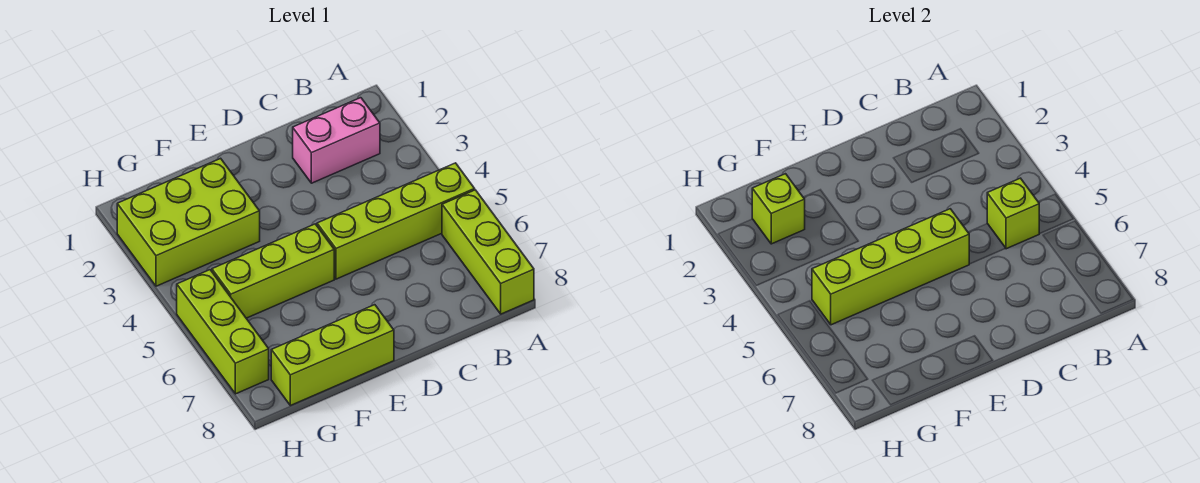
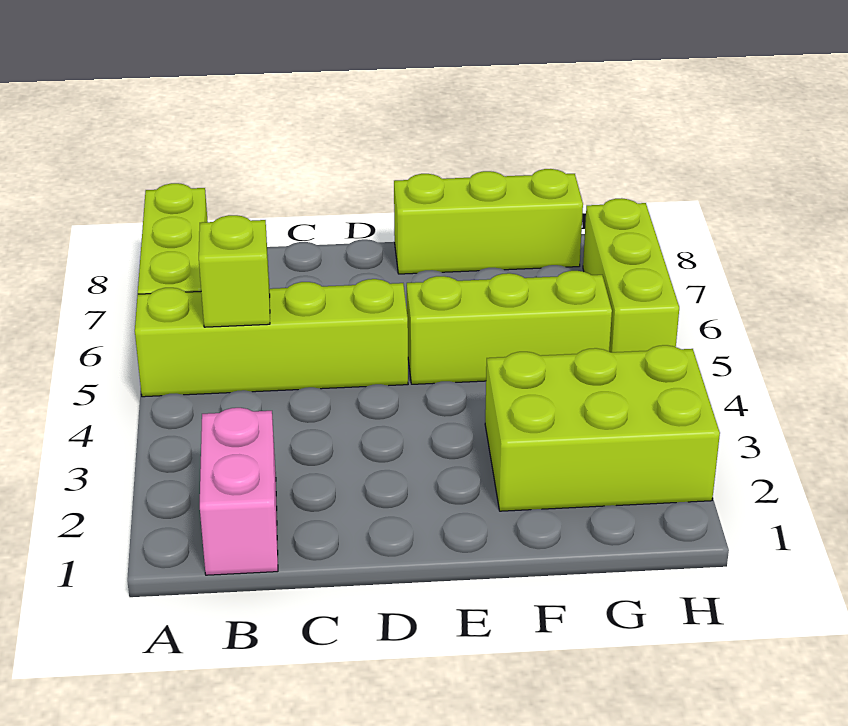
pink brick B2:C2 level 1 -> pink brick B1:B2 level 1
lime brick D5:G5 level 2 -> none
lime brick G2 level 2 -> none

